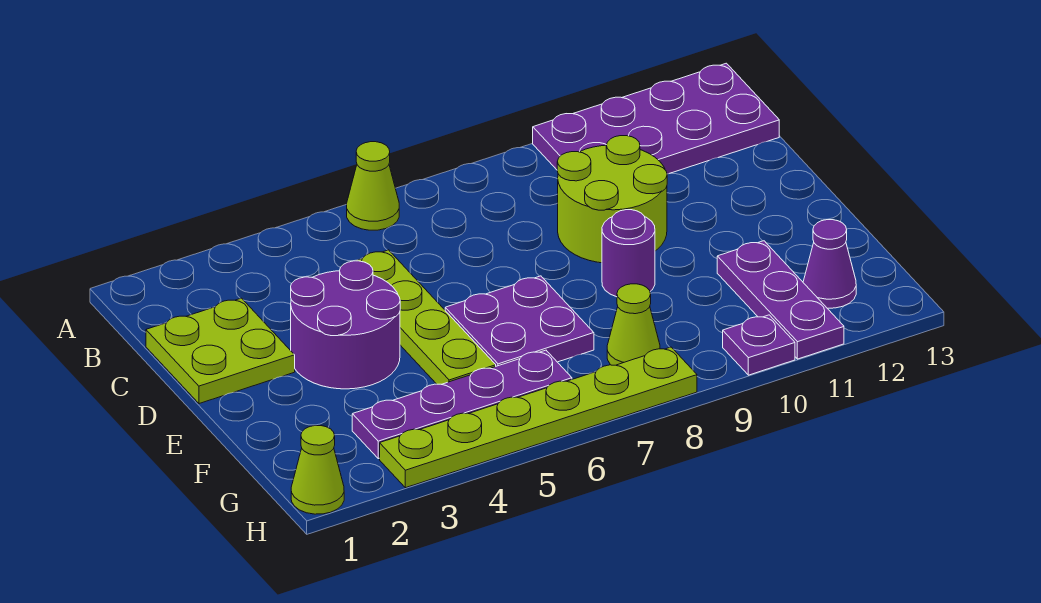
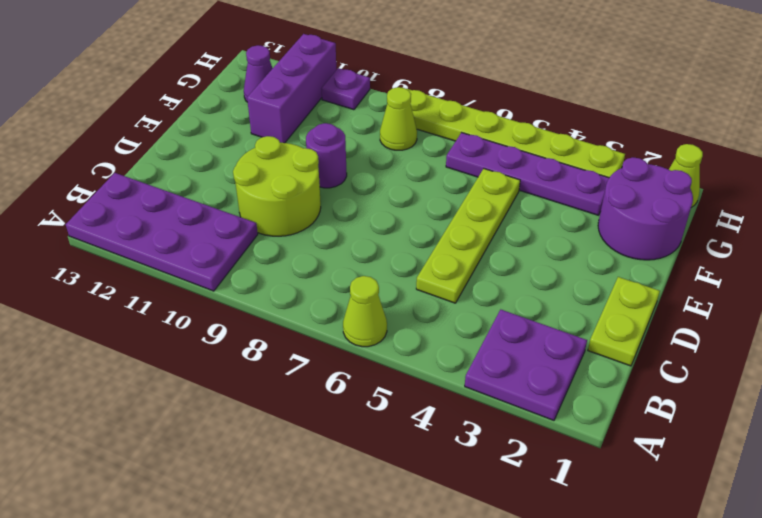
lime plate C1:D2 level 1 -> lime plate C1:D1 level 1
purple round brick D3:E4 level 1 -> purple round brick F1:G2 level 1
purple plate E6:F7 level 1 -> purple plate A2:B3 level 1
purple plate F11:H11 level 1 -> purple brick F11:H11 level 1

